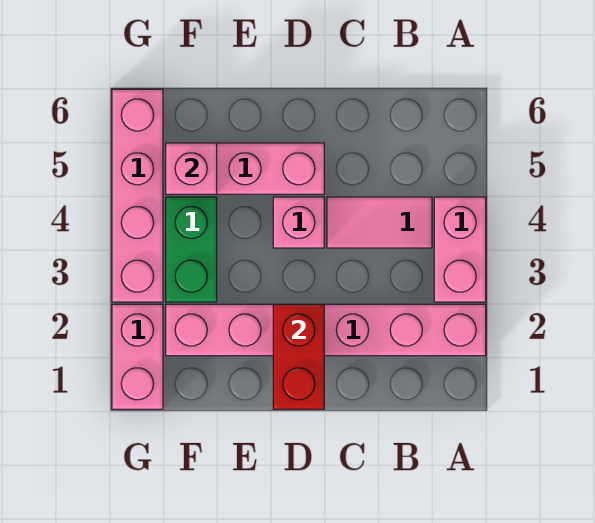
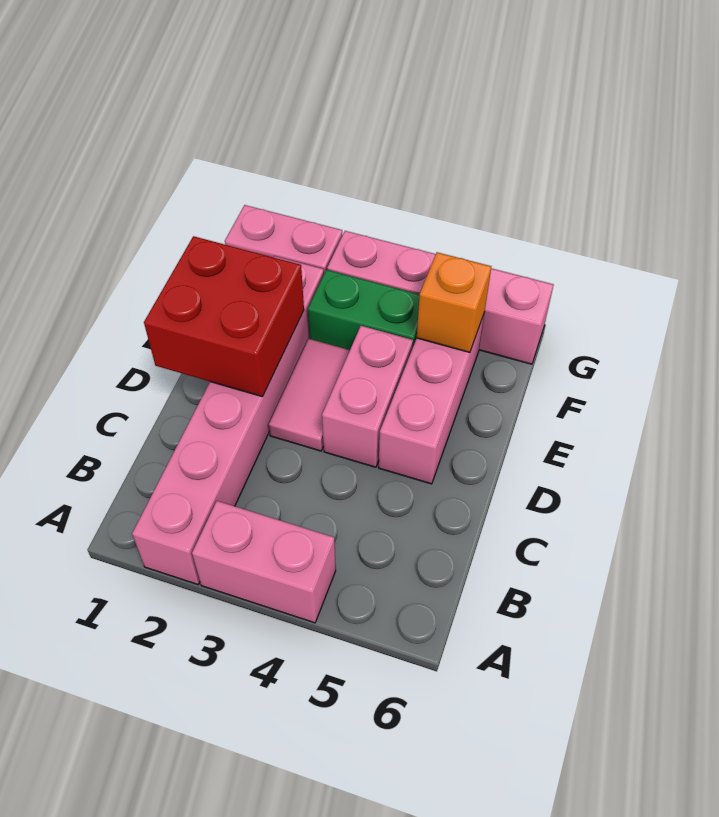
pink tile B4:C4 level 1 -> pink tile D3:E3 level 1
red brick D1:D2 level 2 -> red brick D1:E2 level 2
pink brick D4 level 1 -> pink brick D4:E4 level 1
pink brick F5 level 2 -> orange brick F5 level 2

